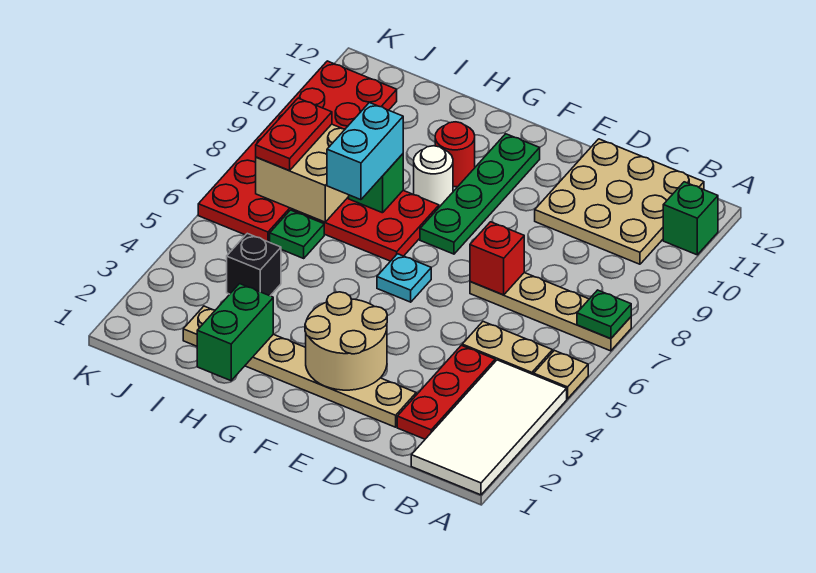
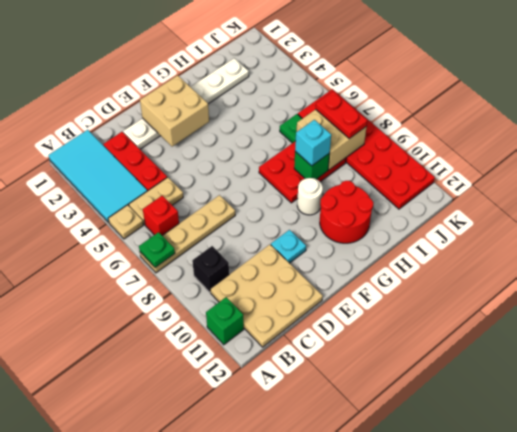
white tile A1:B4 level 1 -> cyan tile A1:B4 level 1
tan plate D2:I2 level 1 -> white plate D2:I2 level 1
red brick D7 level 2 -> red brick B6 level 1
tan round brick E2:F3 level 2 -> tan brick E2:F3 level 2
cyan plate F6 level 1 -> cyan plate E10 level 1
green plate F8:F11 level 1 -> none
red round brick G10 level 1 -> red round brick G10:H11 level 1
green brick H1:H2 level 2 -> none
cyan brick H7:H8 level 3 -> cyan brick H8 level 3
black brick I4 level 1 -> black brick B9 level 1

